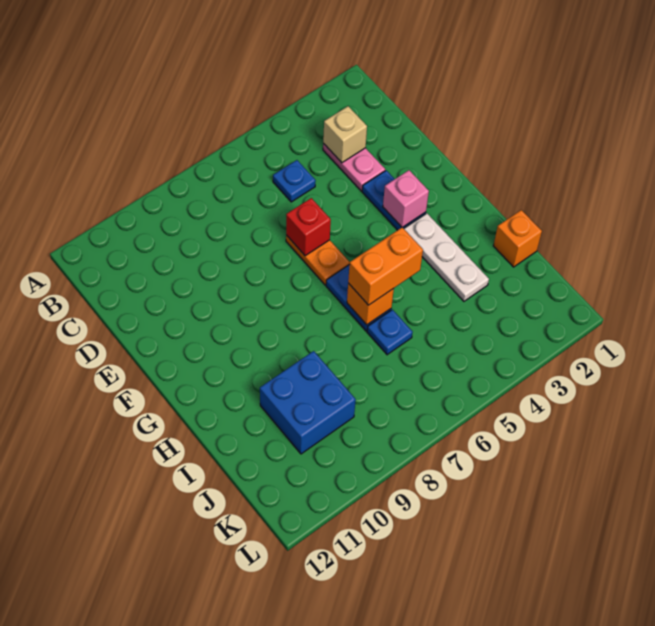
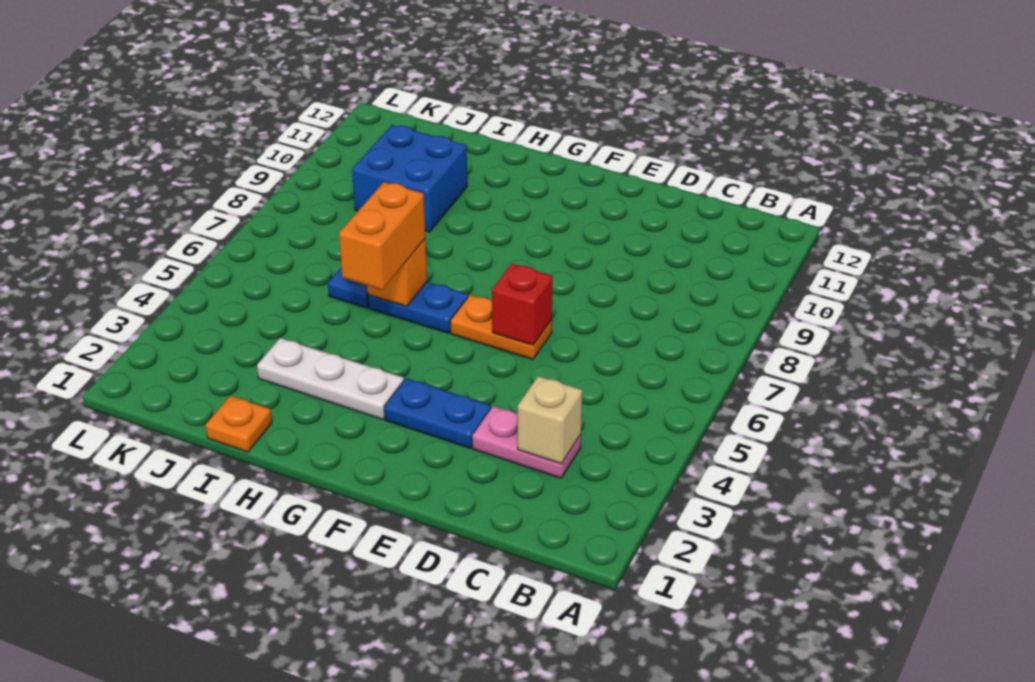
blue plate C5 level 1 -> none
pink brick F3 level 2 -> none
orange brick I1 level 1 -> orange plate I1 level 1

